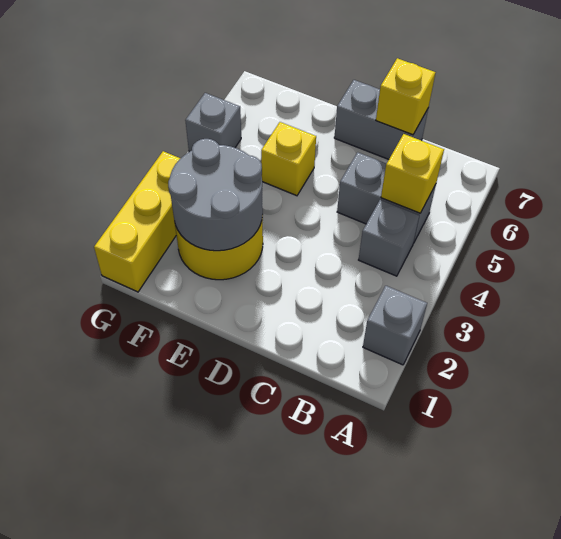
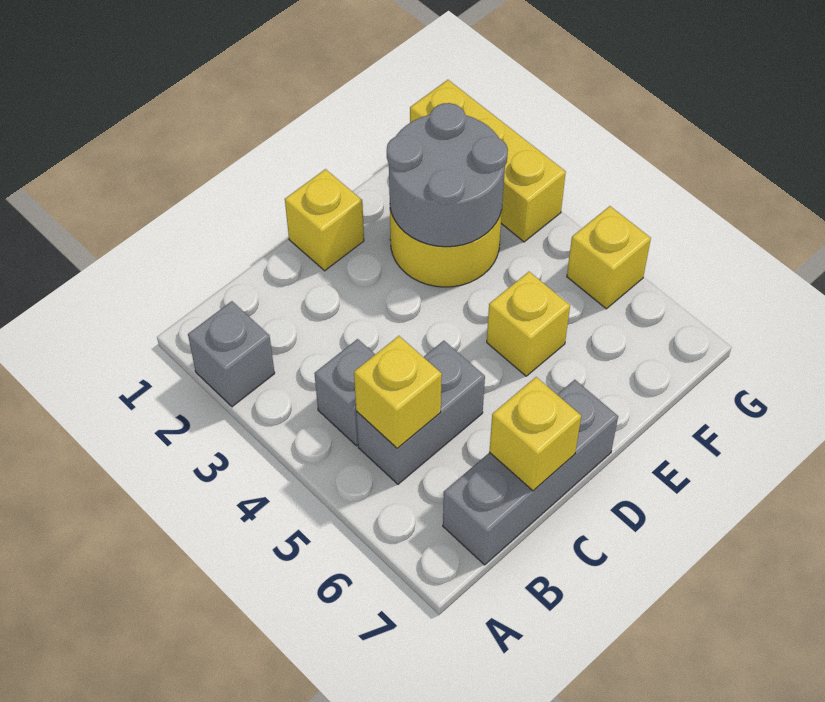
grey brick C7:D7 level 1 -> grey brick B7:D7 level 1
none -> yellow brick D1 level 1
grey brick G5 level 1 -> yellow brick G5 level 1

